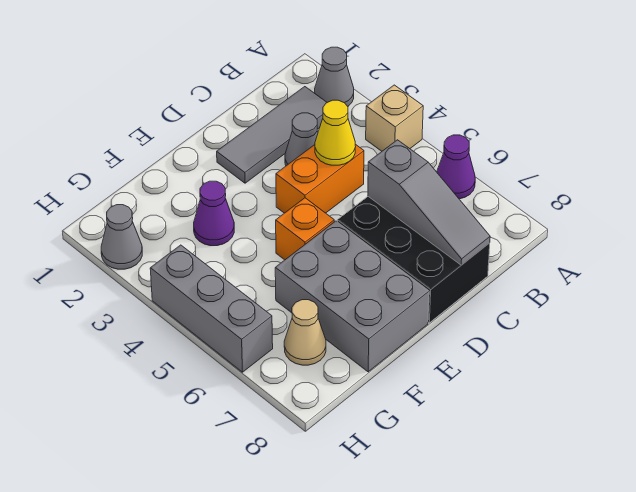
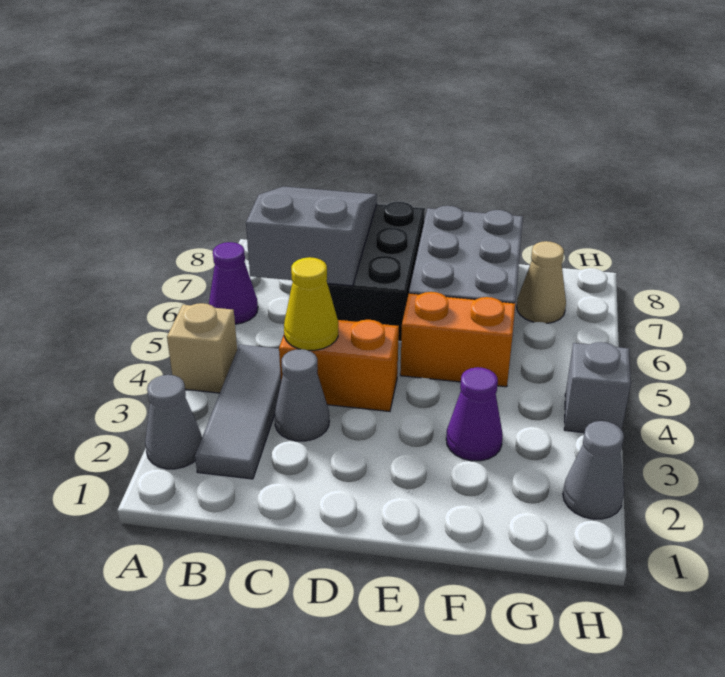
grey tile B2:D2 level 1 -> grey tile B2:B4 level 1
grey slope C6:C8 level 2 top 6 -> grey slope B6:C8 level 2 top 6
orange brick E5 level 1 -> orange brick E5:F5 level 1
grey brick H4:H6 level 1 -> grey brick H4 level 1

